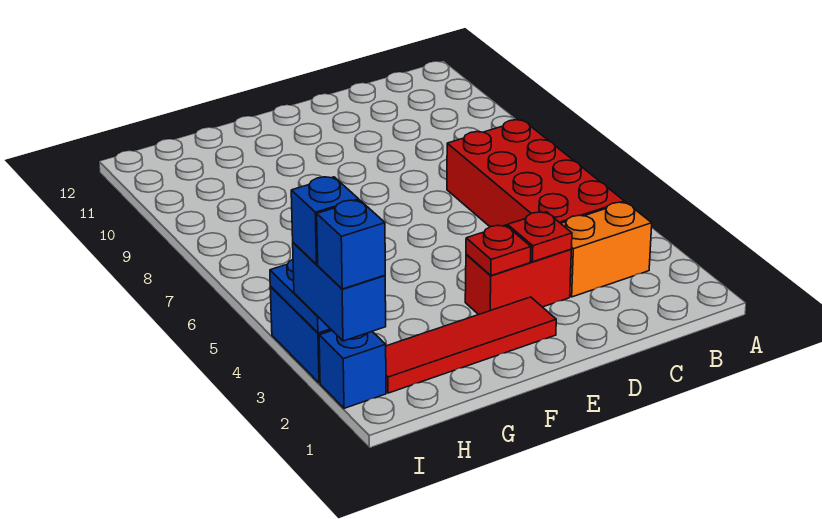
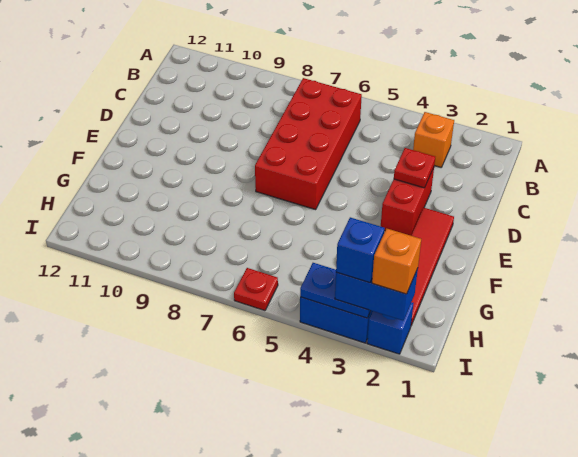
orange brick B3:C3 level 1 -> orange brick B3 level 1
red brick B4:C7 level 1 -> red brick B6:E7 level 1
red plate E3 level 2 -> red plate I6 level 1
blue brick I2 level 4 -> orange brick I2 level 4

